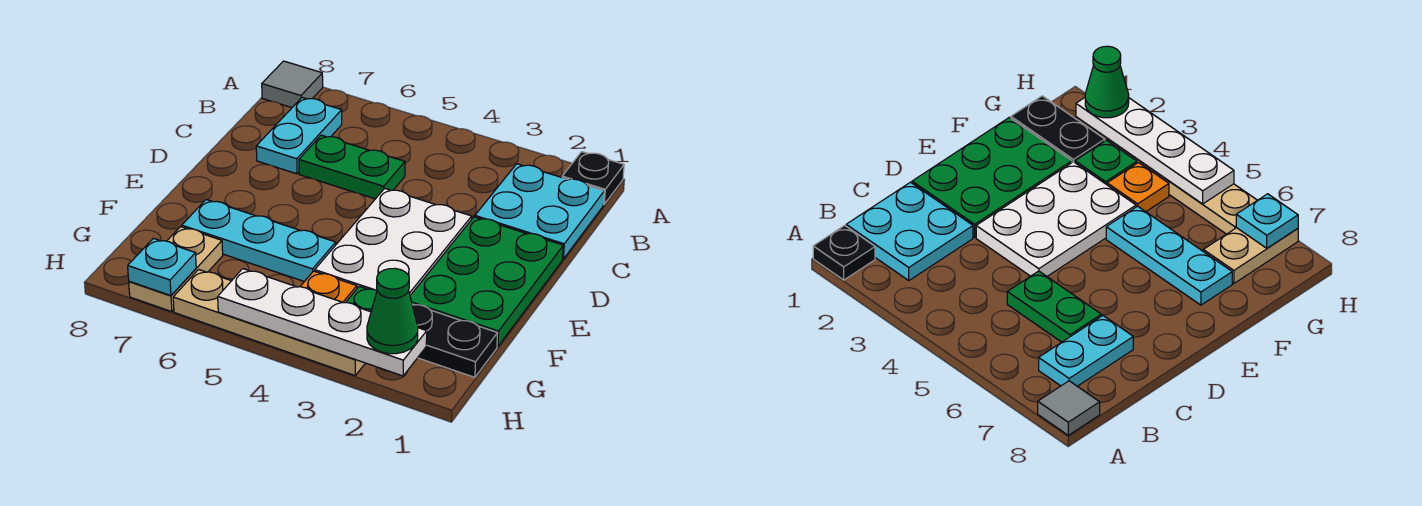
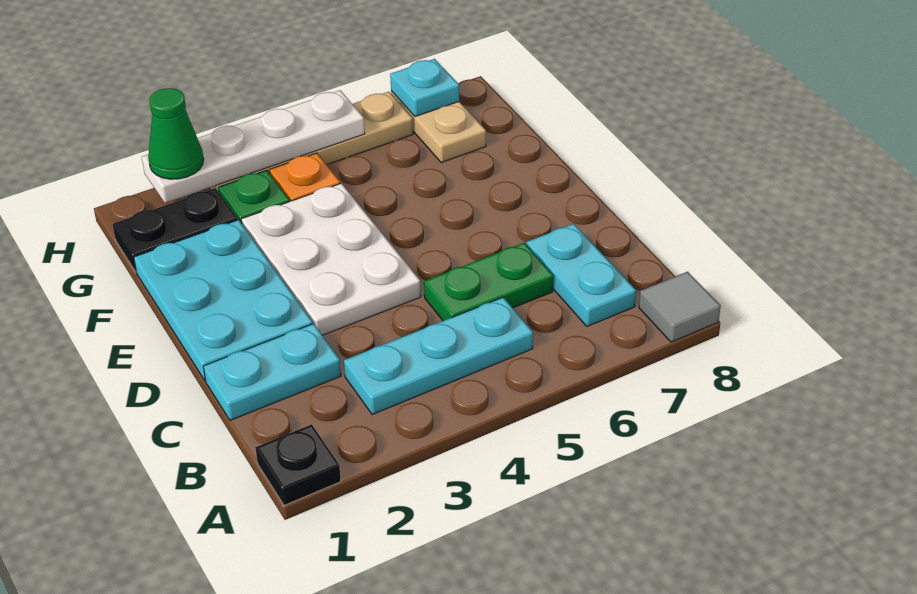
cyan plate B1:C2 level 1 -> cyan plate C1:C2 level 1
green plate D1:F2 level 1 -> cyan plate D1:F2 level 1
cyan plate F5:F7 level 1 -> cyan plate B3:B5 level 1

